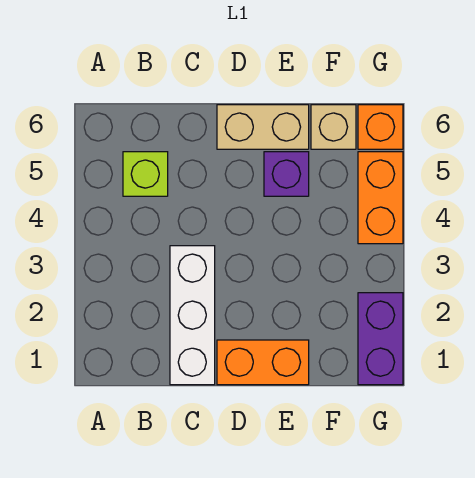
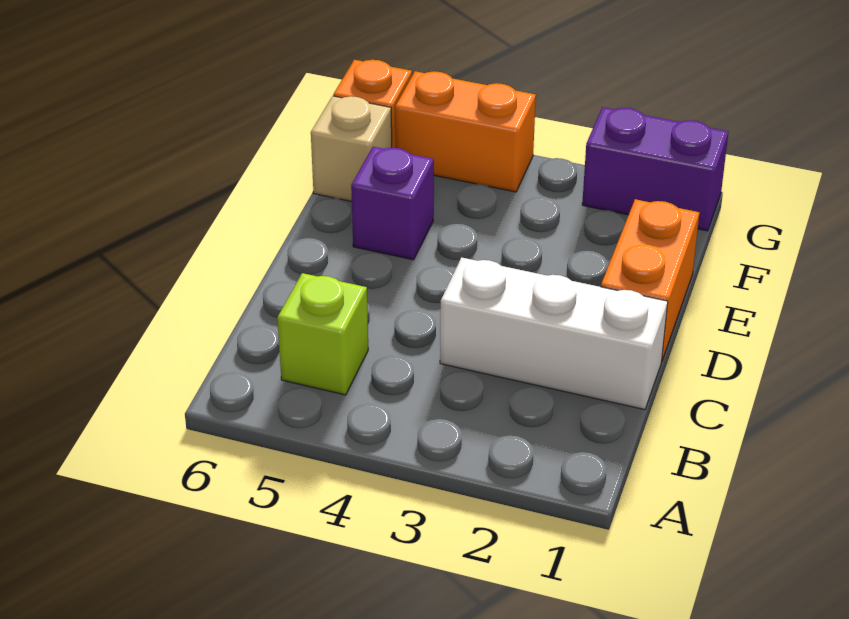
tan brick D6:E6 level 1 -> none

